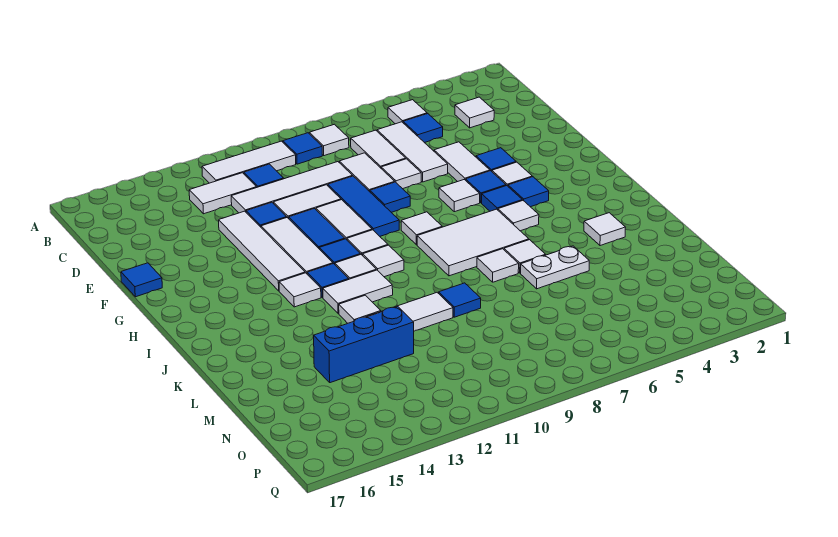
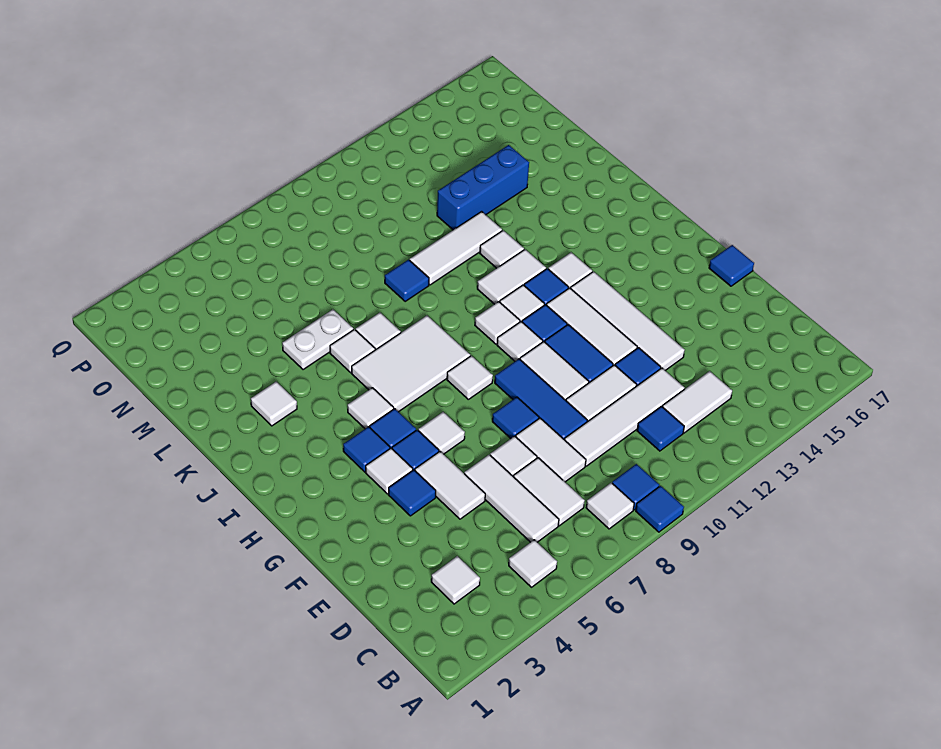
white tile B10:B12 level 1 -> none
blue tile C5 level 1 -> blue tile A9 level 1

